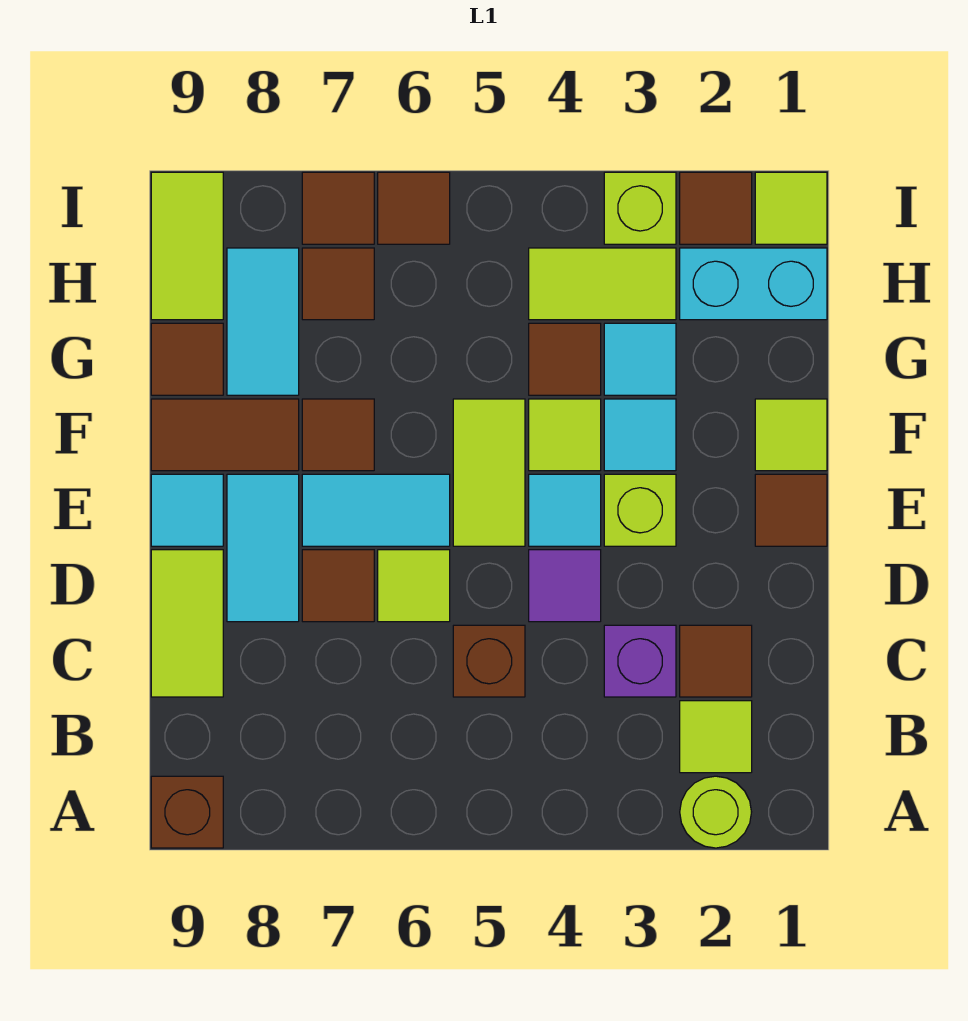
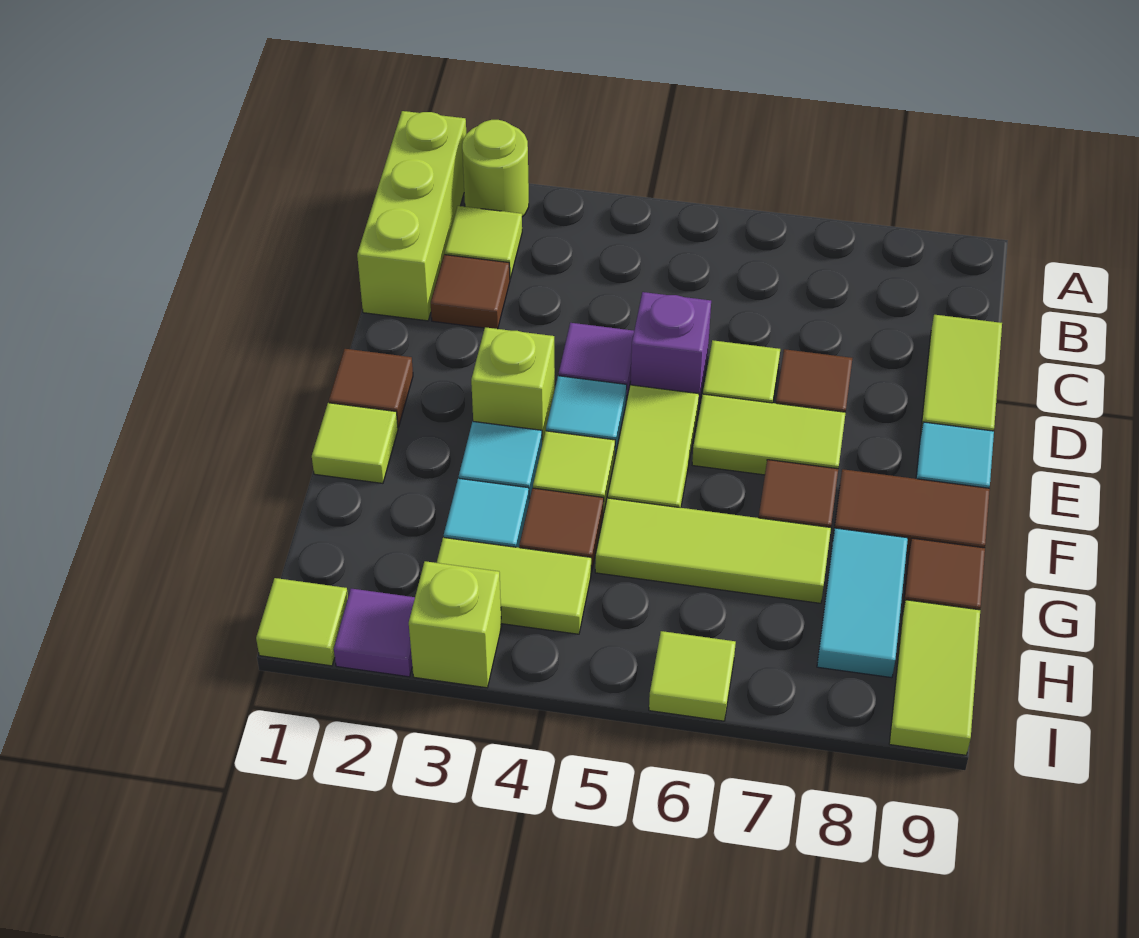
none -> lime brick A1:C1 level 1
brown brick A9 level 1 -> none
purple brick C3 level 1 -> purple brick D5 level 1
brown brick C5 level 1 -> none
cyan tile D8:E8 level 1 -> none
cyan tile E6:E7 level 1 -> lime tile E6:E7 level 1
none -> lime tile G5:G7 level 1
cyan brick H1:H2 level 1 -> none
brown tile H7 level 1 -> none
brown tile I2 level 1 -> purple tile I2 level 1
brown tile I6 level 1 -> lime tile I6 level 1
brown tile I7 level 1 -> none

